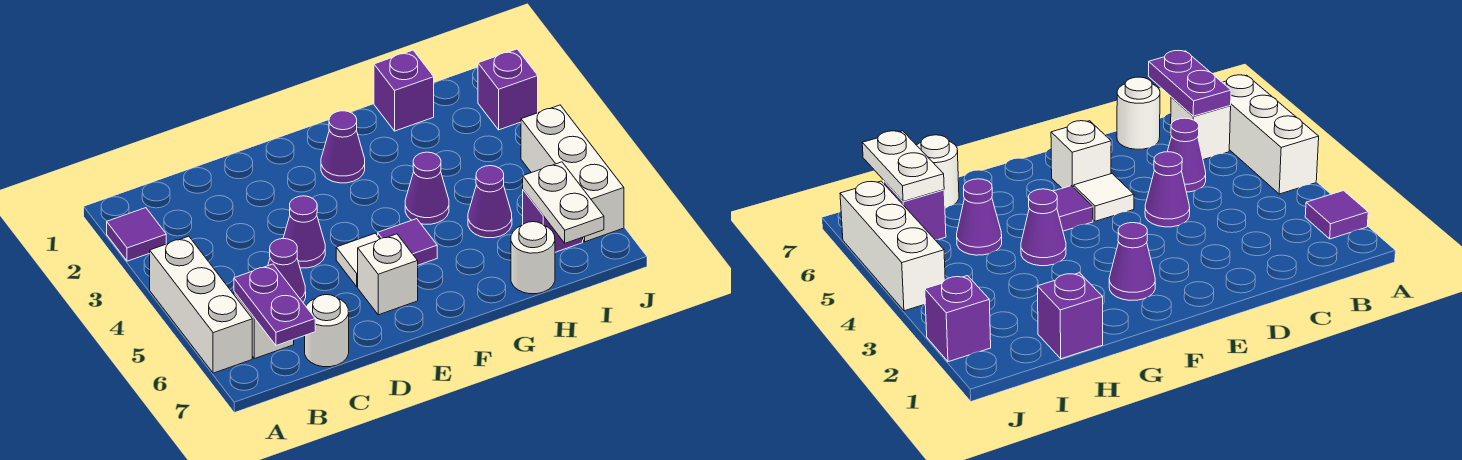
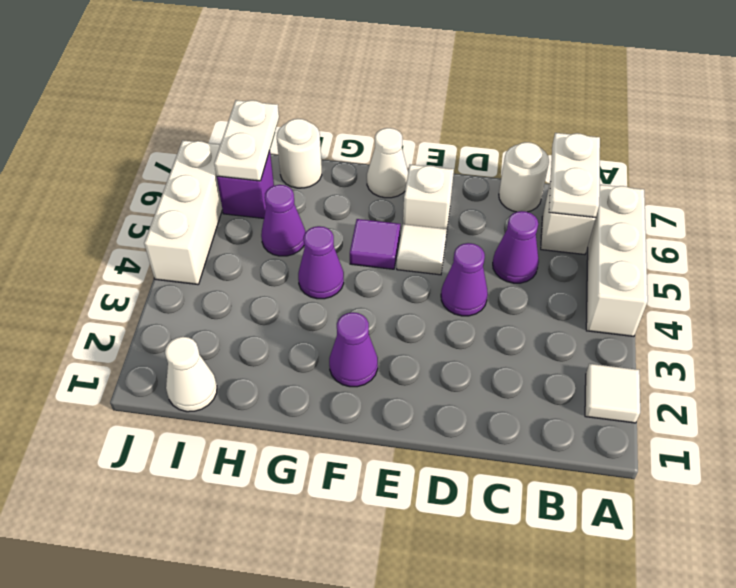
purple tile A2 level 1 -> white tile A2 level 1
purple plate B6:B7 level 2 -> white plate B6:B7 level 2
none -> white cone F7 level 1
purple brick H1 level 1 -> none
none -> white cone I1 level 1
purple brick J2 level 1 -> none

